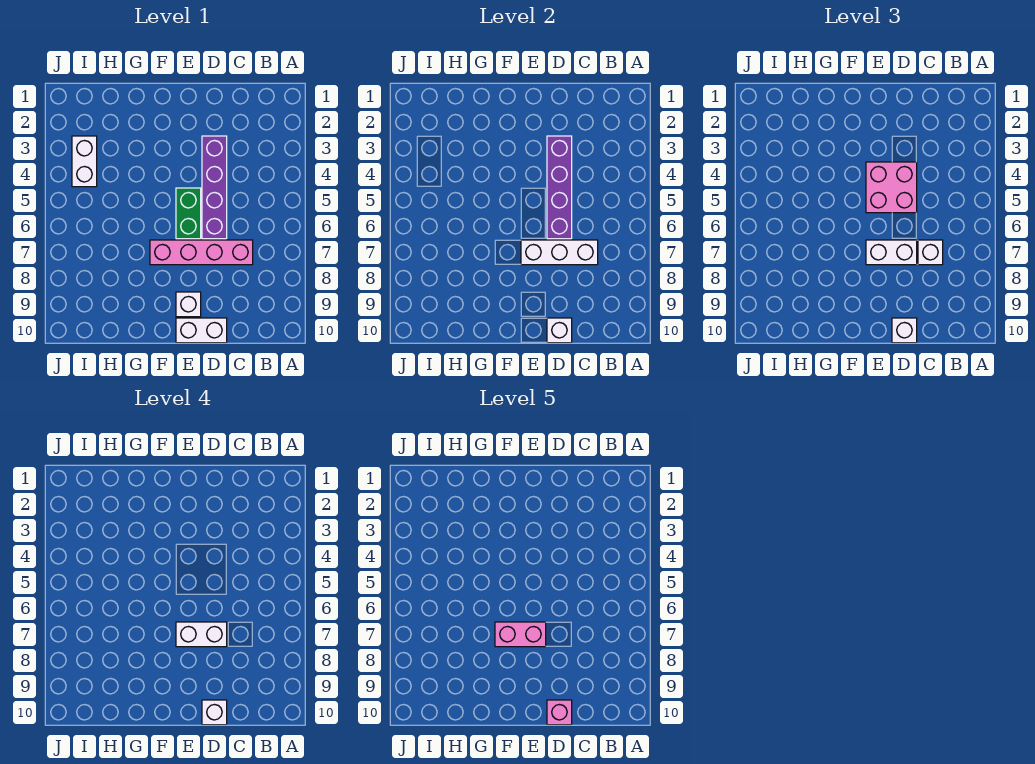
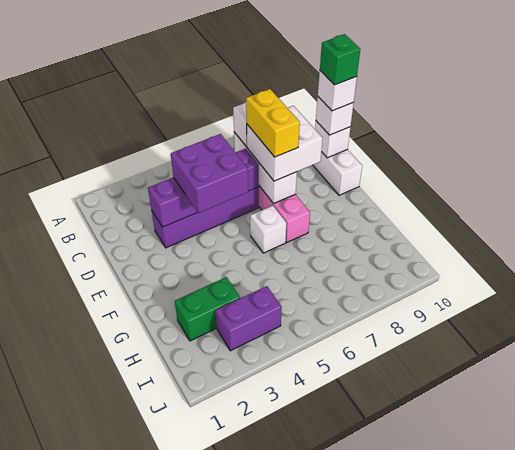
pink brick D4:E5 level 3 -> purple brick D4:E5 level 3
white brick D7:E7 level 3 -> white brick D7:E8 level 3
white brick D7:E7 level 4 -> yellow brick D7:E7 level 4
pink brick D10 level 5 -> green brick D10 level 5
green brick E5:E6 level 1 -> green brick H2:H3 level 1
pink brick E7:F7 level 5 -> none
white brick E9 level 1 -> white brick F6 level 1
white brick I3:I4 level 1 -> purple brick I3:I4 level 1

